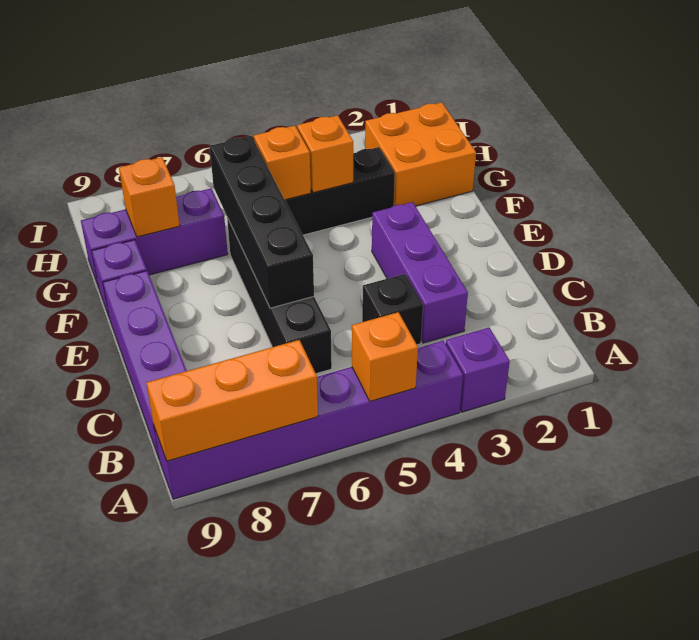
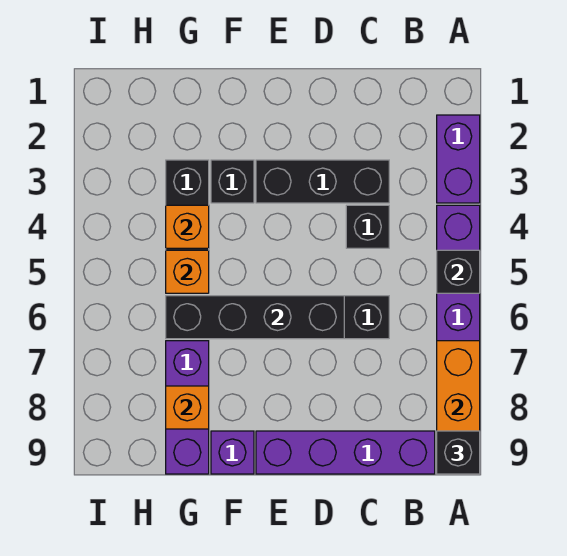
purple brick A3 level 1 -> purple brick A2:A3 level 1
orange brick A5 level 2 -> black brick A5 level 2
none -> black brick A9 level 3
purple brick C3:E3 level 1 -> black brick C3:E3 level 1
none -> black brick F3 level 1
orange brick G1:H2 level 1 -> none

